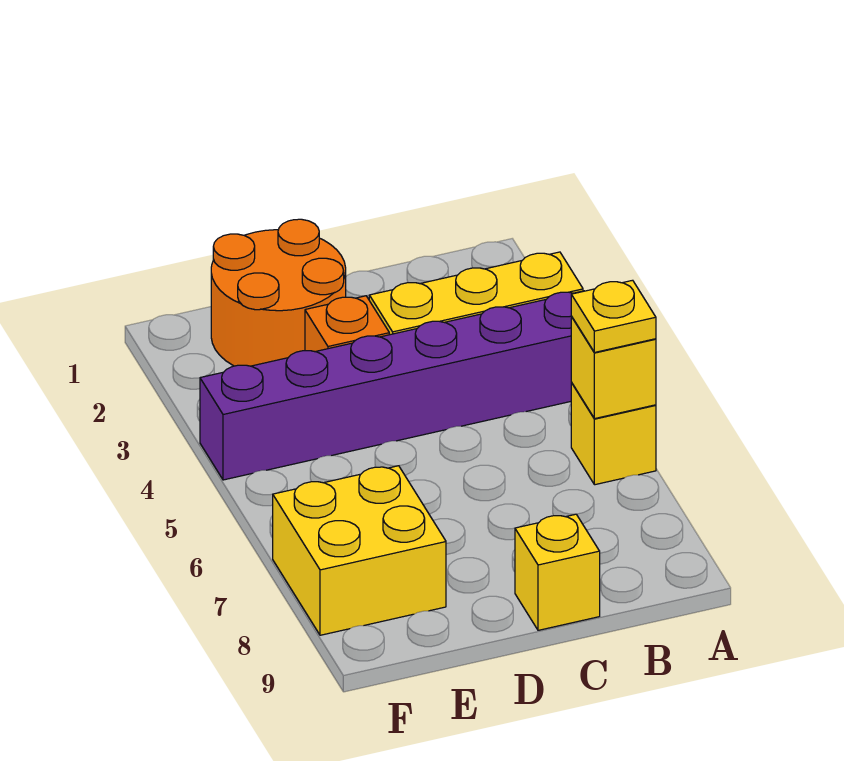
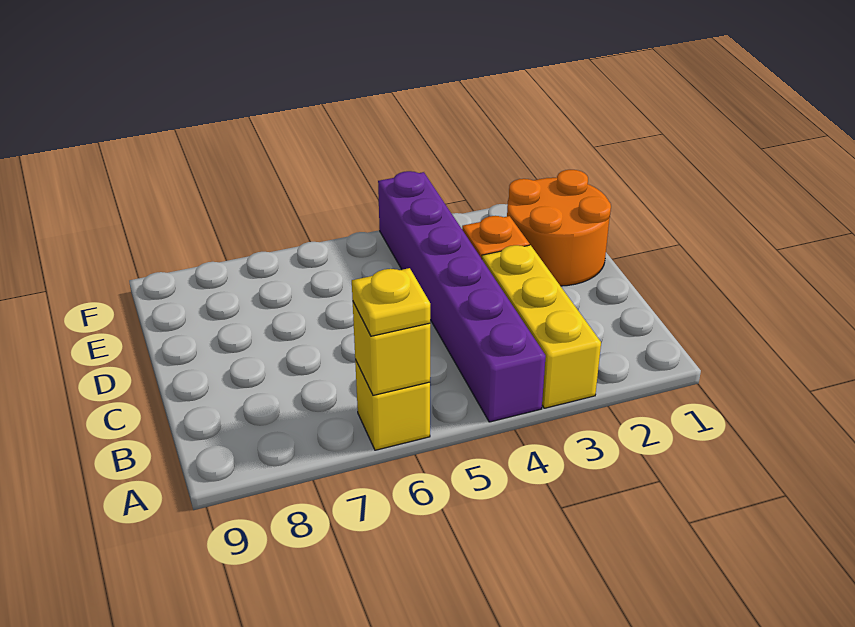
yellow brick C9 level 1 -> none
yellow brick E7:F8 level 1 -> none

